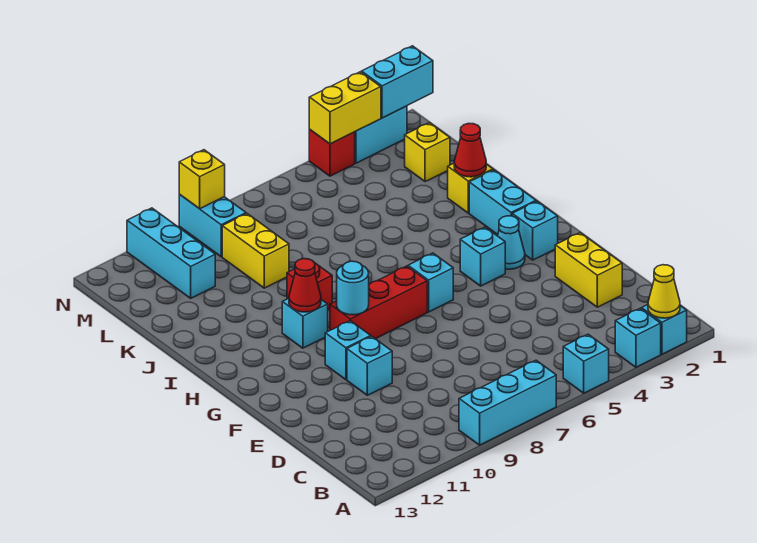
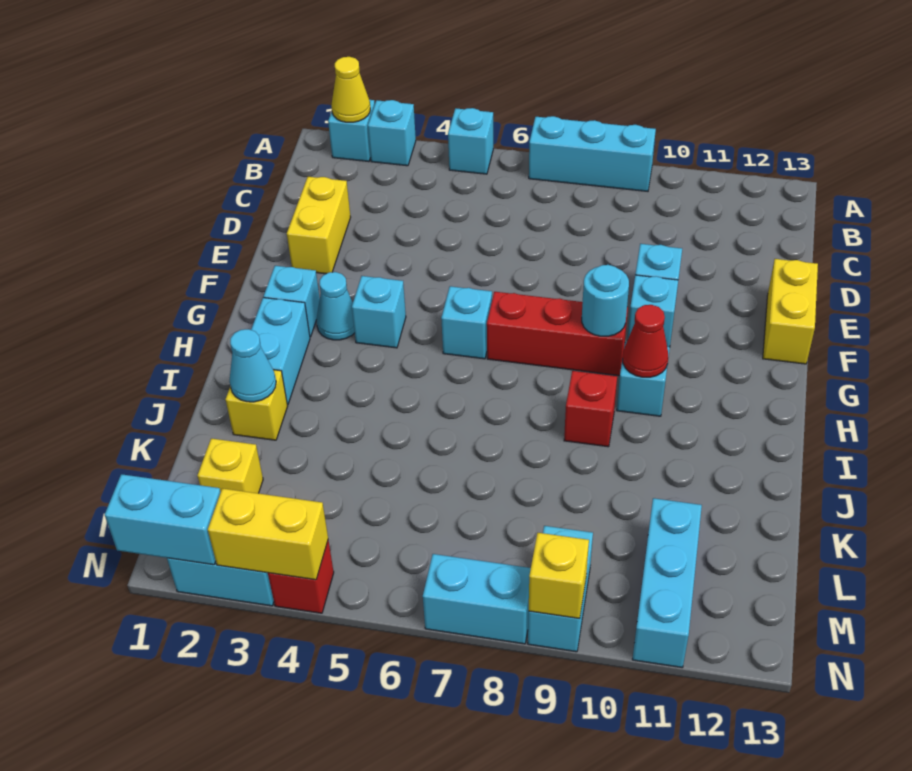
red cone J2 level 2 -> cyan cone J2 level 2
yellow brick K9:L9 level 1 -> yellow brick E13:F13 level 1
none -> cyan brick N7:N8 level 1

